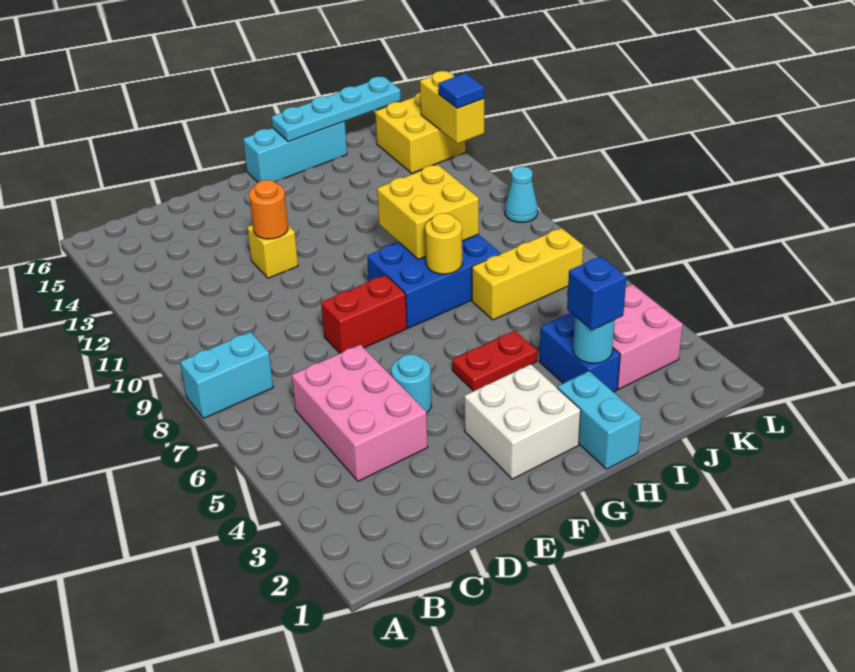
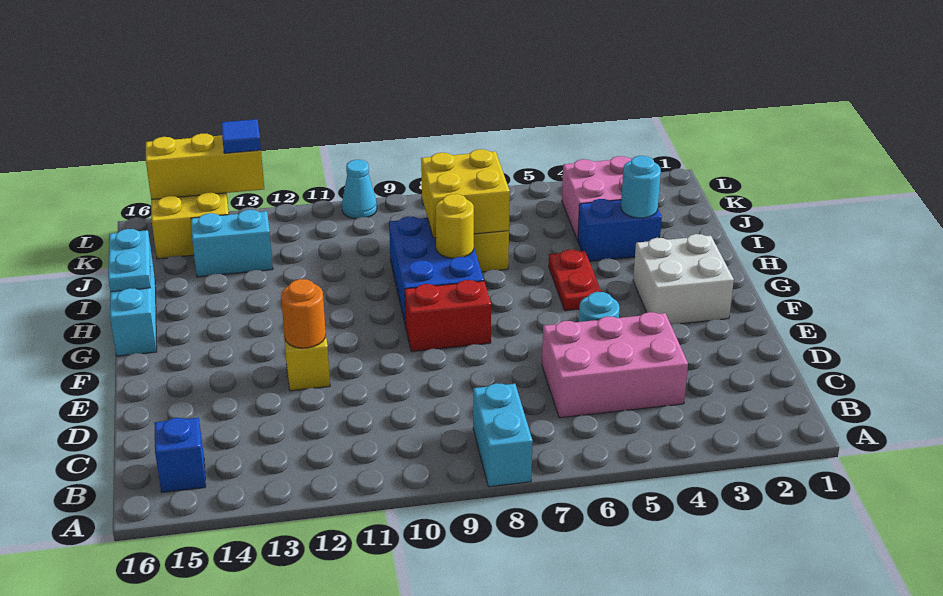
red brick E8:F8 level 1 -> red brick F8:F9 level 1
cyan brick H1:H2 level 1 -> cyan brick J13:J14 level 1
yellow brick H9:I10 level 2 -> yellow brick I7:J8 level 2
cyan plate H16:K16 level 2 -> cyan plate H16:I16 level 2
blue brick I3 level 3 -> blue brick B15 level 1
yellow brick L13:L14 level 2 -> yellow brick L13:L15 level 2

